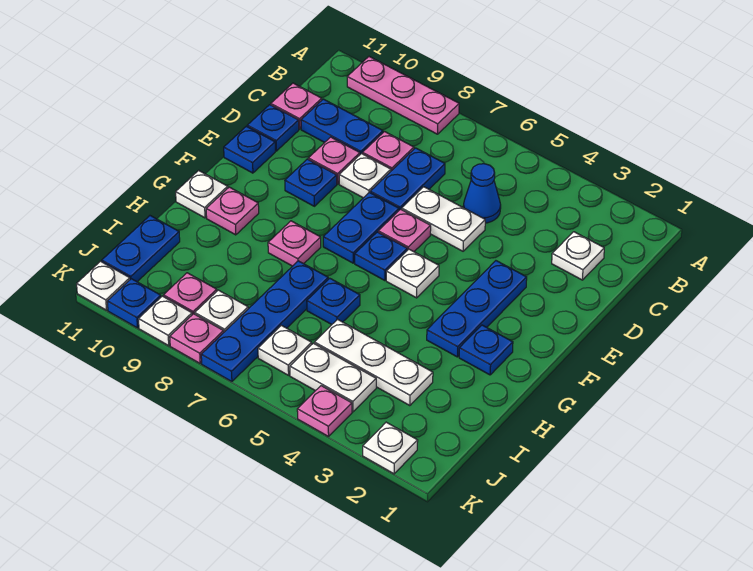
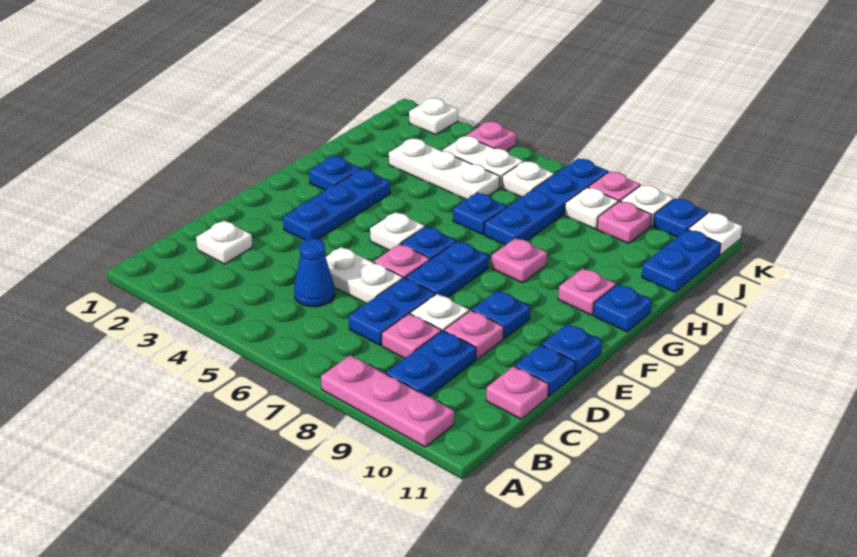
blue plate C9:C10 level 1 -> blue plate B9:C9 level 1
white plate G11 level 1 -> blue plate G11 level 1

